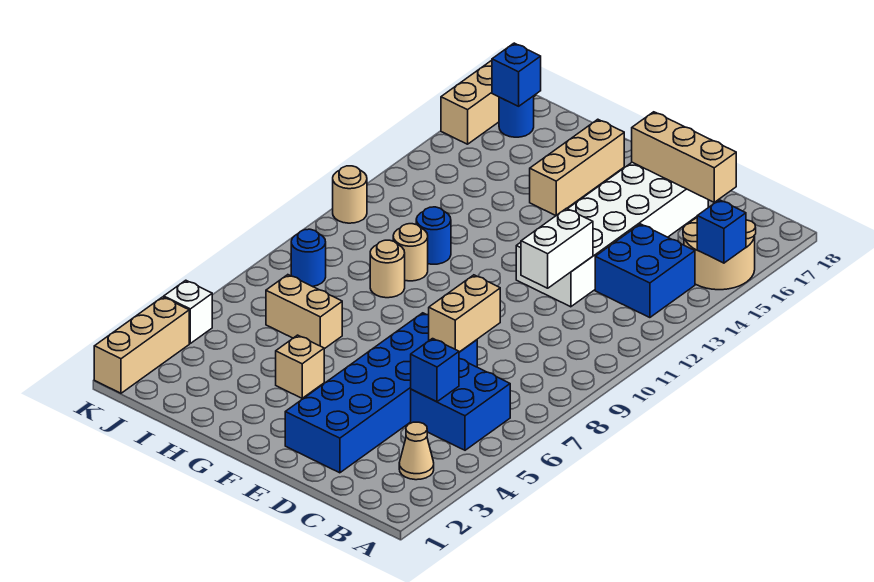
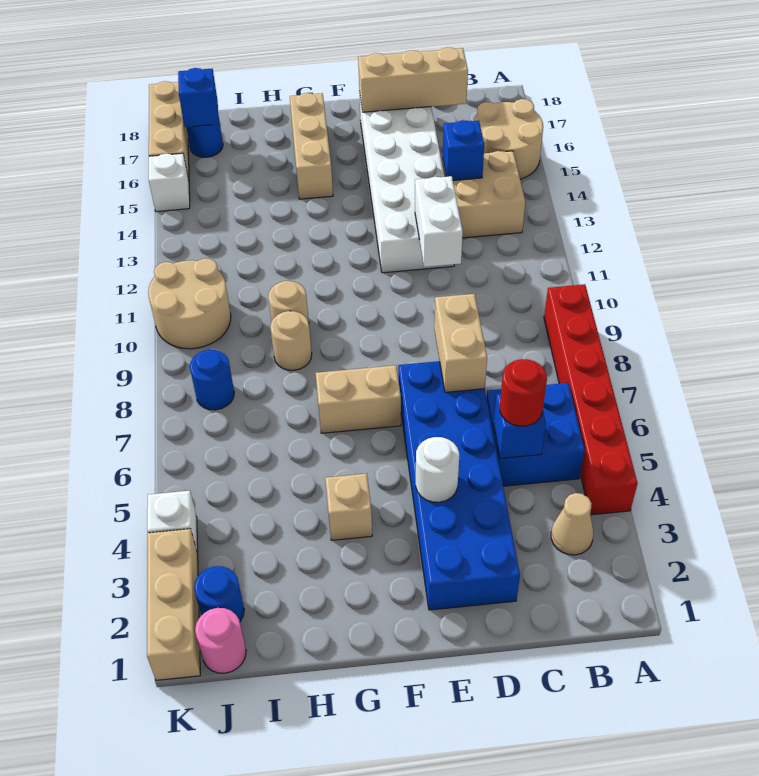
none -> red brick A4:A9 level 1
blue brick A15 level 2 -> blue brick C14 level 2
blue brick B13:C14 level 1 -> tan brick B13:C14 level 1
none -> red round brick C5 level 3
none -> white round brick E4 level 2
tan brick H6:I6 level 1 -> tan brick F7:G7 level 1
blue round brick H11 level 1 -> blue round brick J2 level 1
none -> pink round brick J1 level 1
tan round brick K11 level 1 -> tan round brick J10:K11 level 1
none -> white brick K15 level 1

